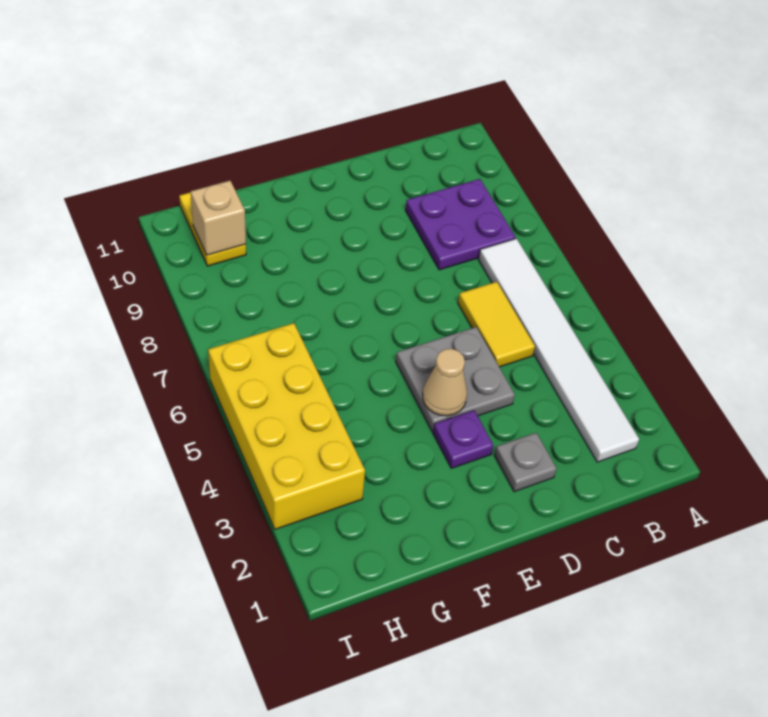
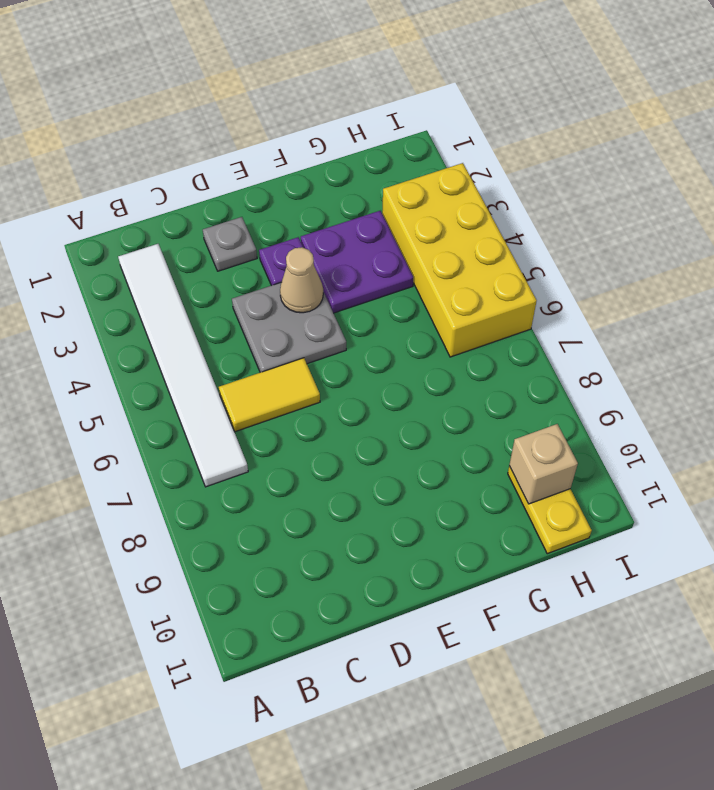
purple plate B8:C9 level 1 -> purple plate F3:G4 level 1
yellow tile C5:C6 level 1 -> yellow tile C6:D6 level 1

